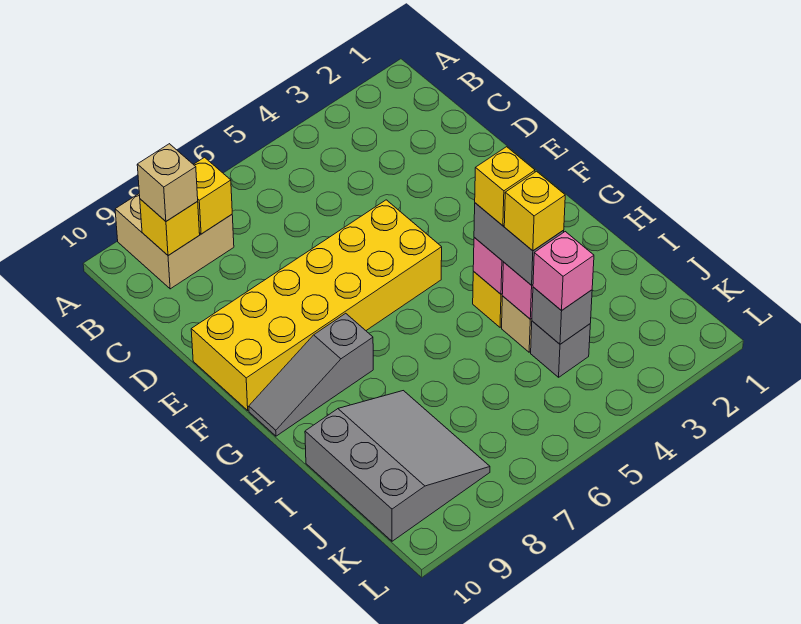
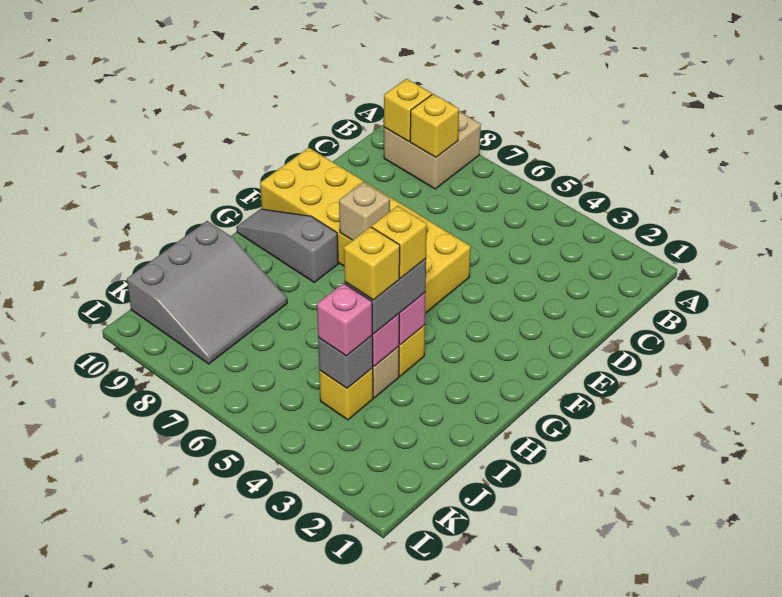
tan brick B9 level 3 -> tan brick F7 level 2
grey brick J4 level 1 -> yellow brick J4 level 1

